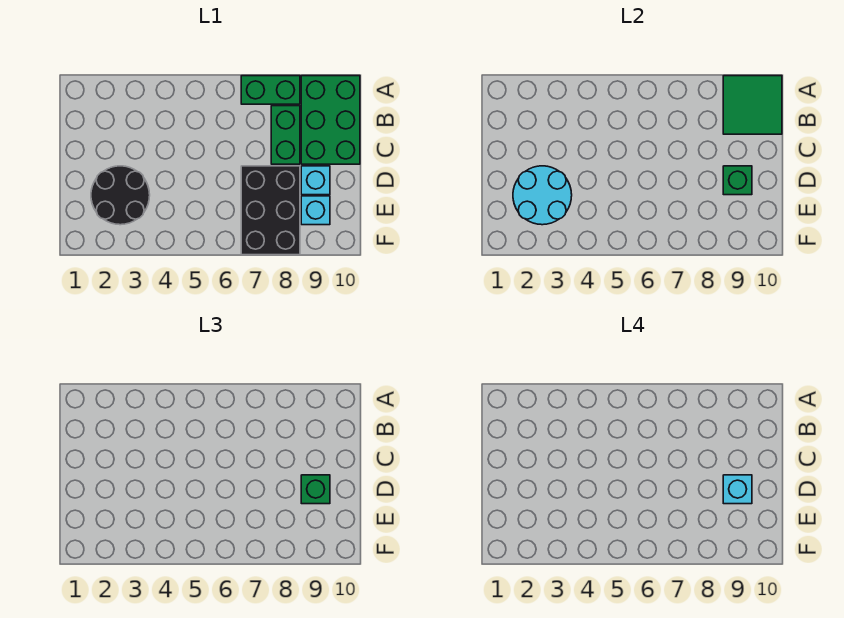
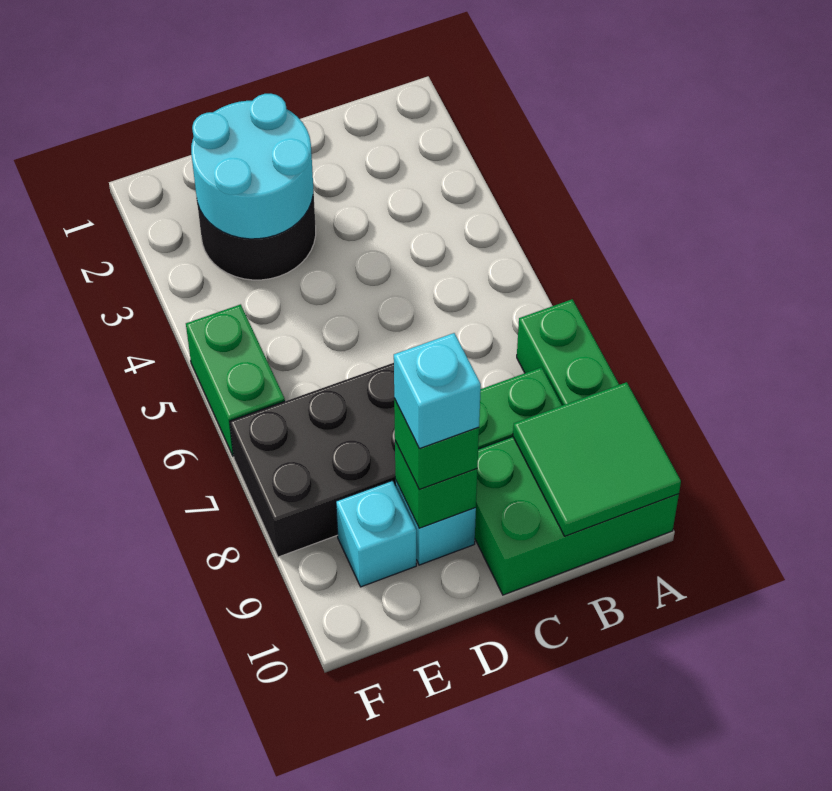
none -> green brick F5:F6 level 1

